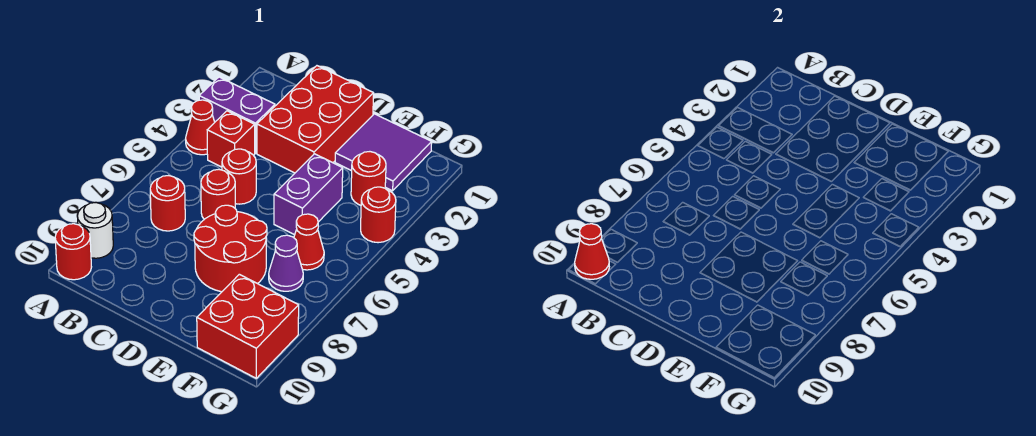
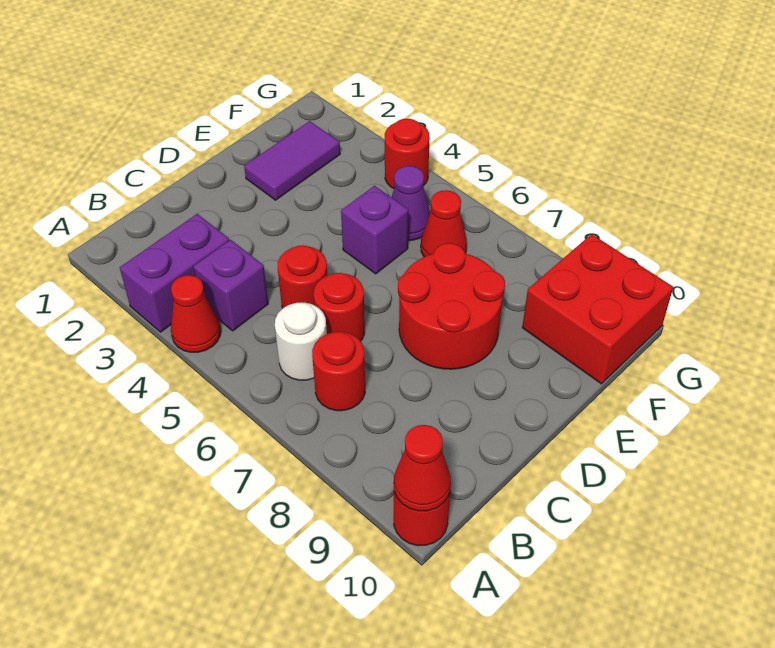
white round brick A9 level 1 -> white round brick B6 level 1
red brick B4 level 1 -> purple brick B4 level 1
red brick C1:D3 level 1 -> none
purple tile E1:F2 level 1 -> purple tile E2:F2 level 1
purple brick E4:E5 level 1 -> purple brick E5 level 1
red round brick F3 level 1 -> none
purple cone F7 level 1 -> purple cone F5 level 1

